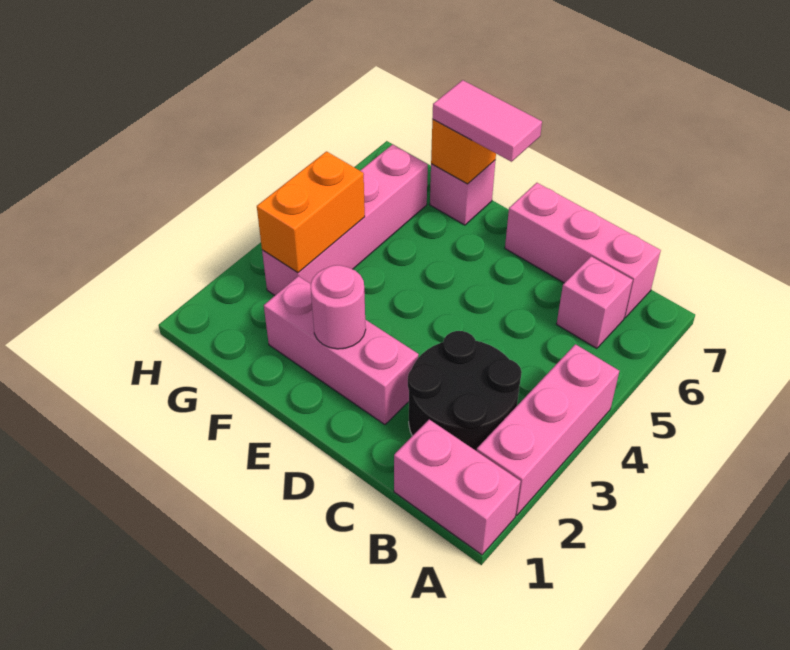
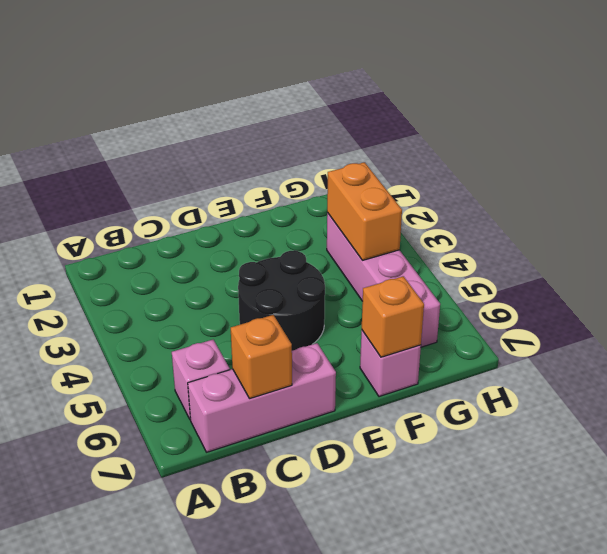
pink brick A1:B1 level 1 -> none
pink brick A2:A4 level 1 -> none
black round brick B2:C3 level 1 -> black round brick D4:E5 level 1
none -> orange brick C7 level 2
pink brick D2:F2 level 1 -> none
pink round brick E2 level 2 -> none
pink tile E7:F7 level 3 -> none

